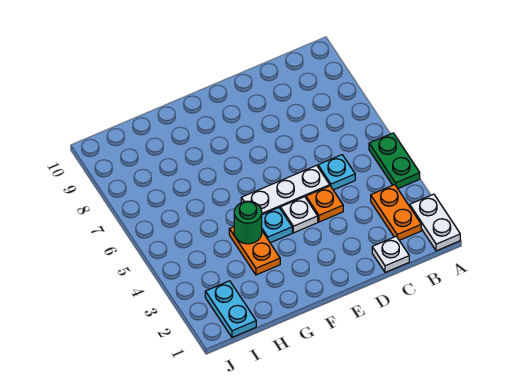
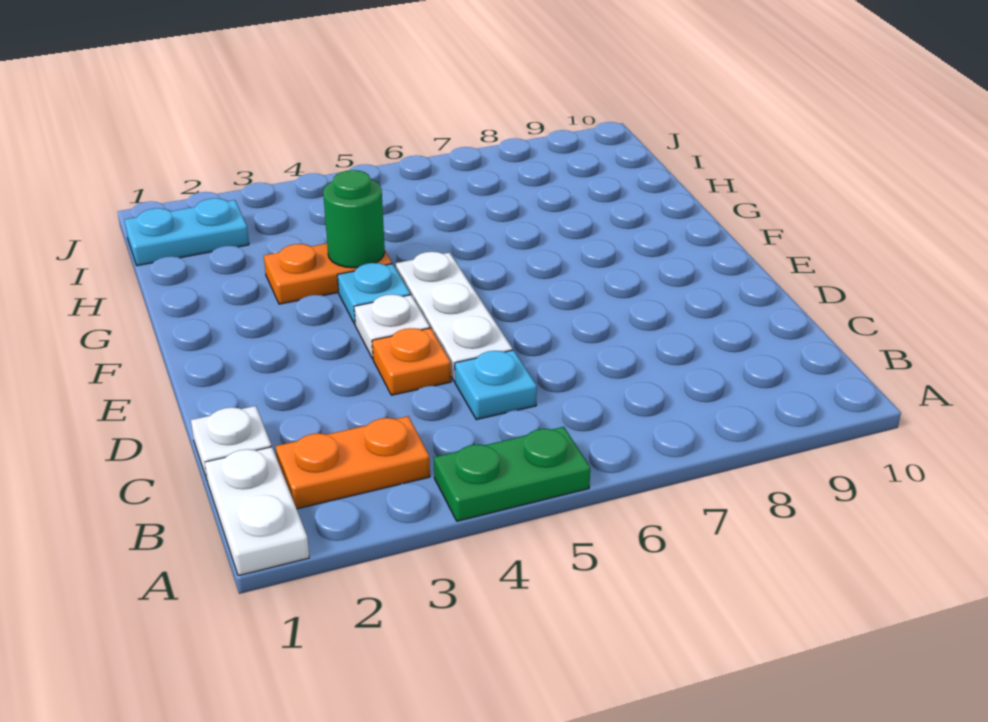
white plate A1:A2 level 1 -> white plate A1:B1 level 1

